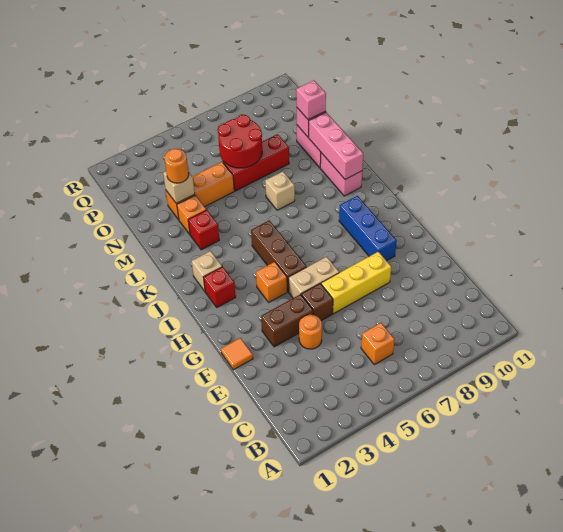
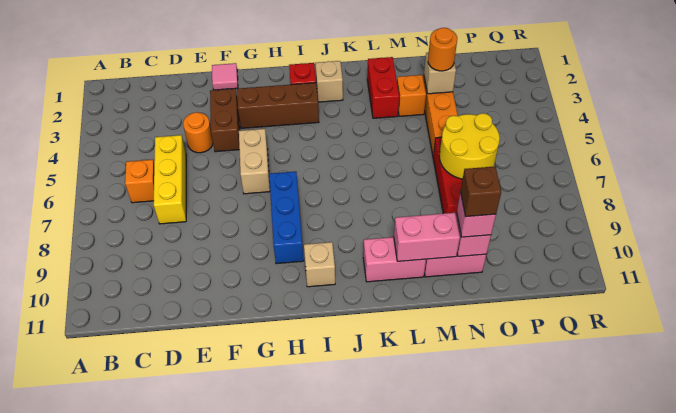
orange tile F1 level 1 -> pink tile F1 level 1
brown brick F5 level 1 -> brown brick N10 level 4
yellow brick F6:F8 level 1 -> yellow brick D5:D7 level 1
blue brick G9:I9 level 1 -> blue brick H7:H9 level 1
orange brick H4 level 1 -> none
brown brick H5:J5 level 1 -> brown brick G3:I3 level 1
pink brick K10:M10 level 2 -> pink brick L10:M10 level 2
red brick L3 level 1 -> red brick L2:L3 level 1
tan brick L7 level 1 -> tan brick I10 level 1
red round brick N6:O7 level 2 -> yellow round brick N6:O7 level 2

